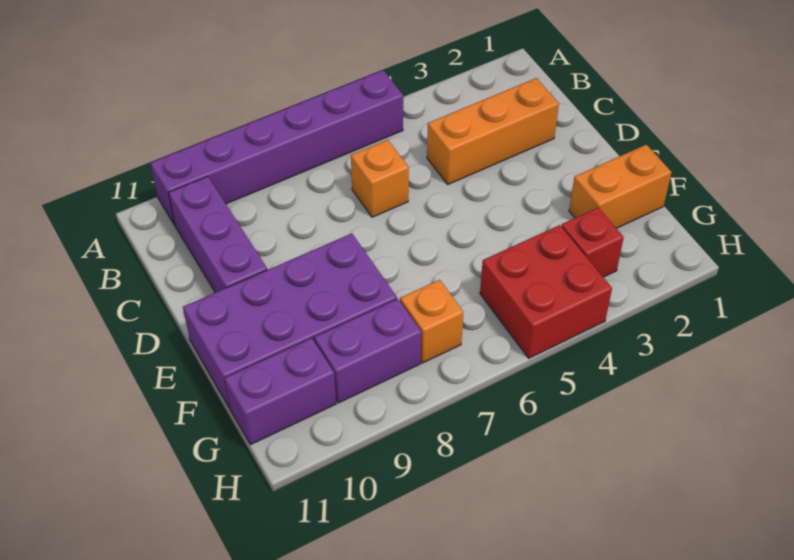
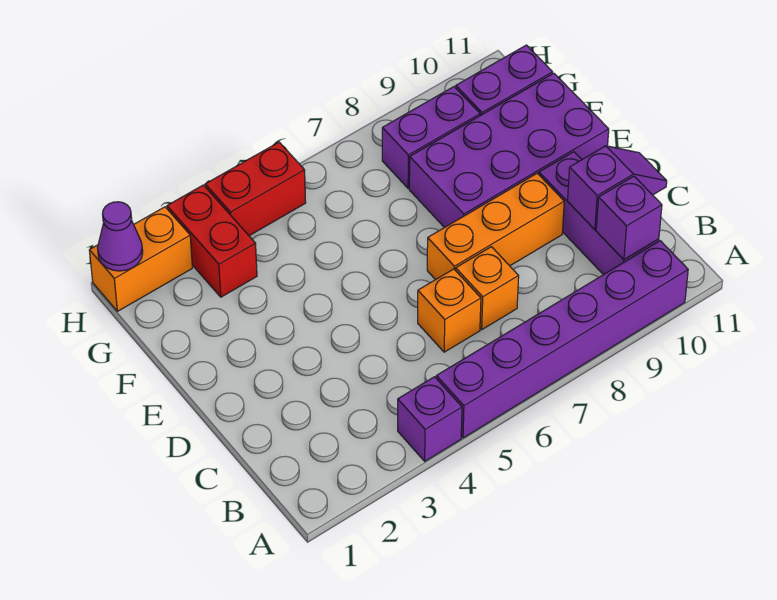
none -> purple brick A4 level 1
none -> purple brick B10 level 2
orange brick C2:C4 level 1 -> orange brick D7:D9 level 1
none -> purple slope C10:C11 level 2 top 10
orange brick F1:F2 level 1 -> orange brick H1:H2 level 1
red brick G3 level 1 -> red brick G3:H3 level 1
red brick G4:H5 level 1 -> red brick H4:H5 level 1
orange brick G7 level 1 -> orange brick C7 level 1
none -> purple cone H1 level 2

